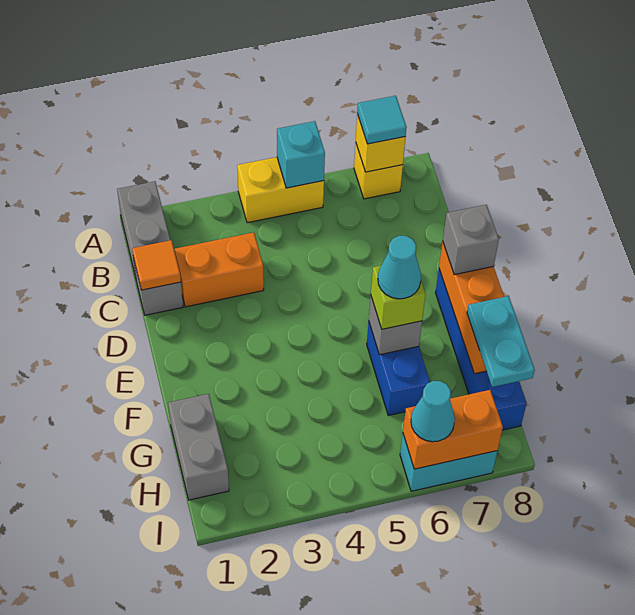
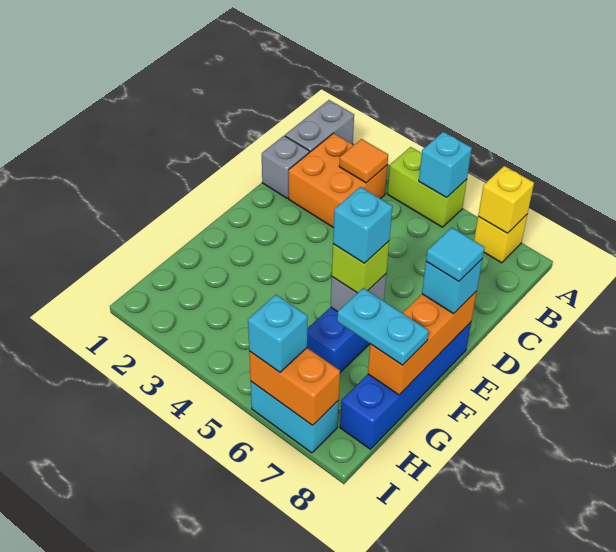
yellow brick A4:A5 level 1 -> lime brick A4:A5 level 1
cyan tile A7 level 3 -> cyan tile E8 level 4
orange tile C1 level 2 -> orange tile B3 level 2
orange brick C2:C3 level 1 -> orange brick B2:C3 level 1
grey brick E8 level 3 -> cyan brick E8 level 3
cyan cone F6 level 4 -> cyan brick F6 level 4
grey brick G1:H1 level 1 -> none
cyan plate G8:H8 level 3 -> cyan plate G7:G8 level 3
cyan cone I6 level 3 -> cyan brick I6 level 3

